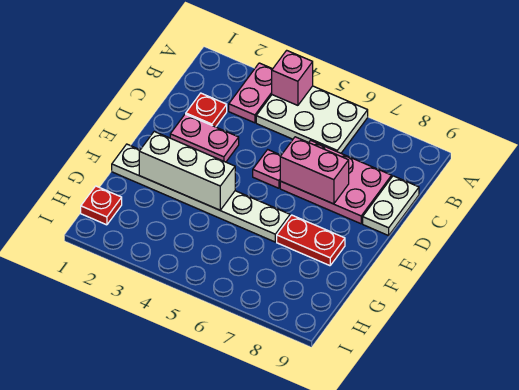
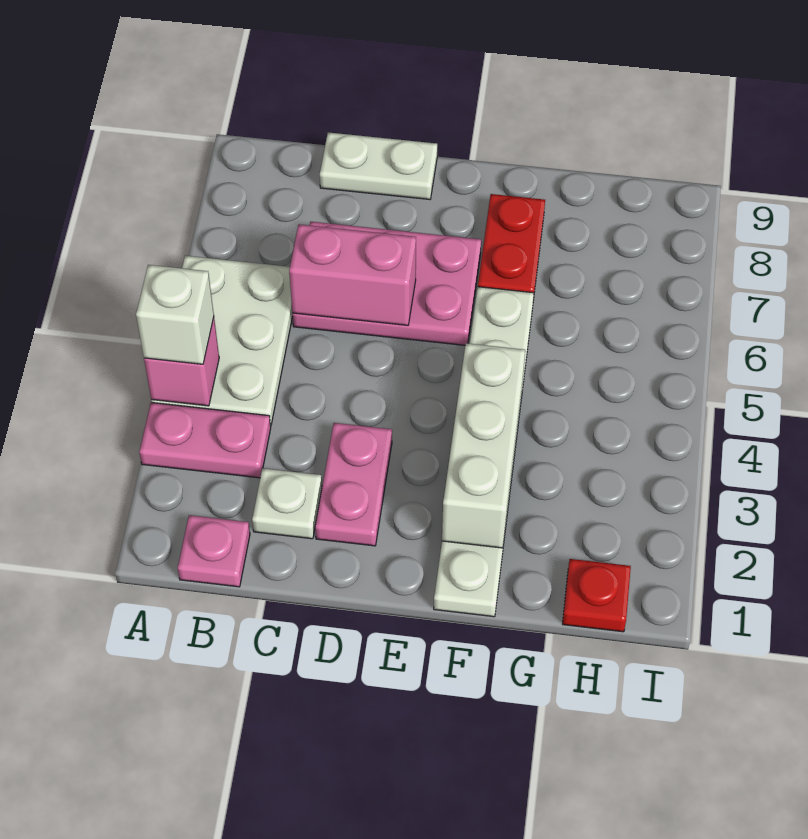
none -> white brick A4 level 3
red plate C2 level 1 -> white plate C2 level 1
pink plate C6:D8 level 1 -> pink plate C6:E7 level 1
pink plate D5 level 1 -> pink plate B1 level 1
pink brick D6:D7 level 2 -> pink brick C6:D6 level 2

